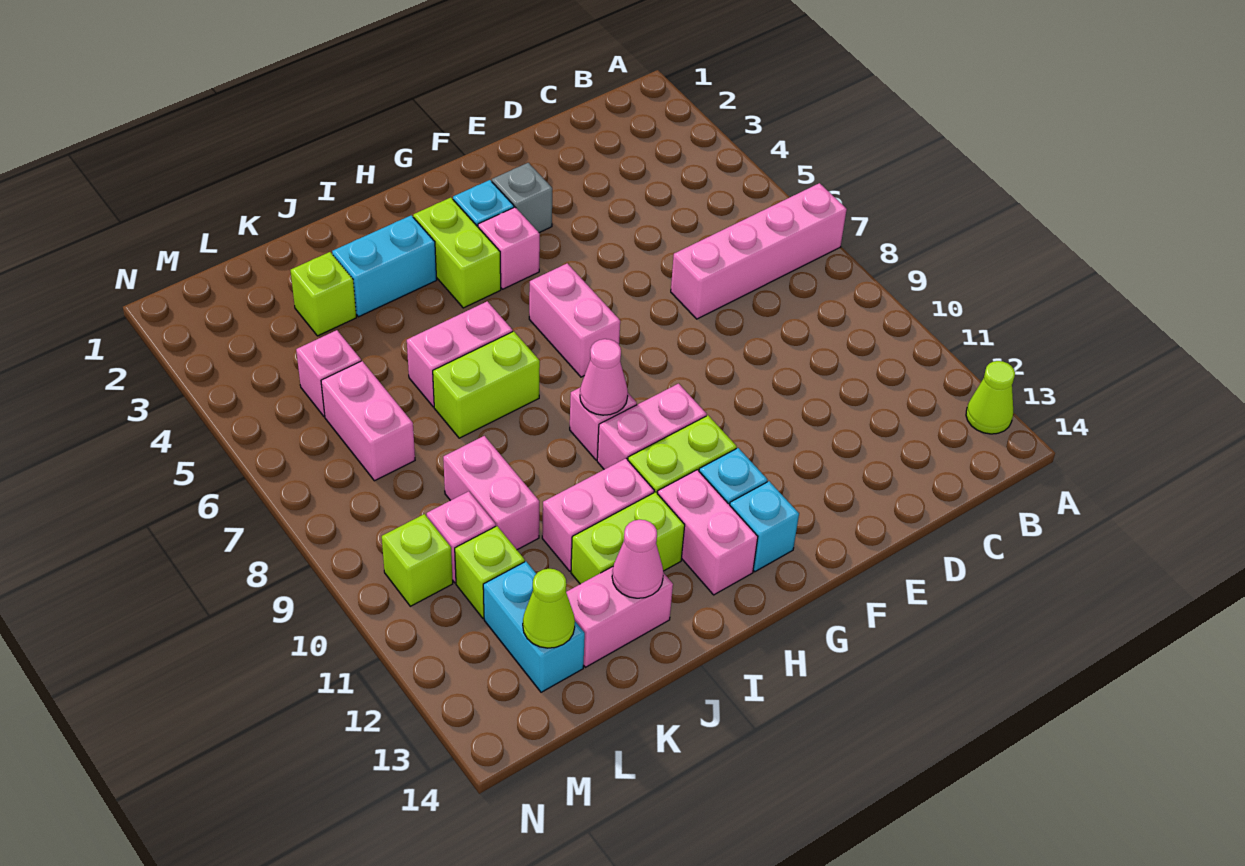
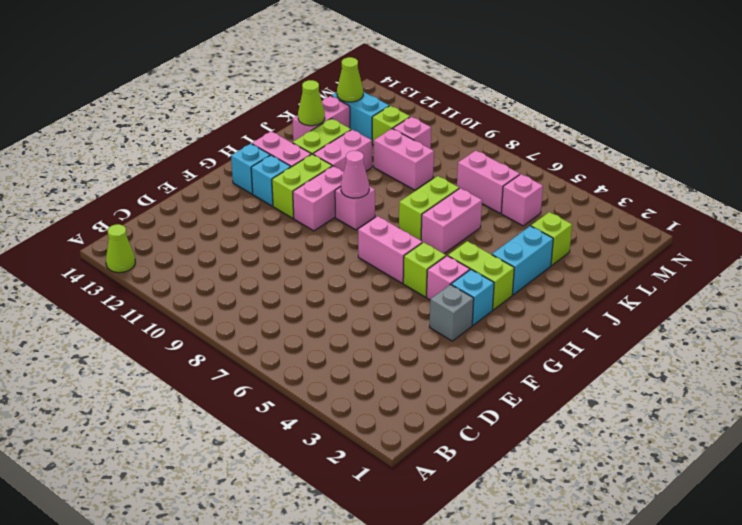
pink brick A7:D7 level 1 -> none
pink cone J13 level 2 -> lime cone J13 level 2
lime brick M10 level 1 -> lime brick G5 level 1

